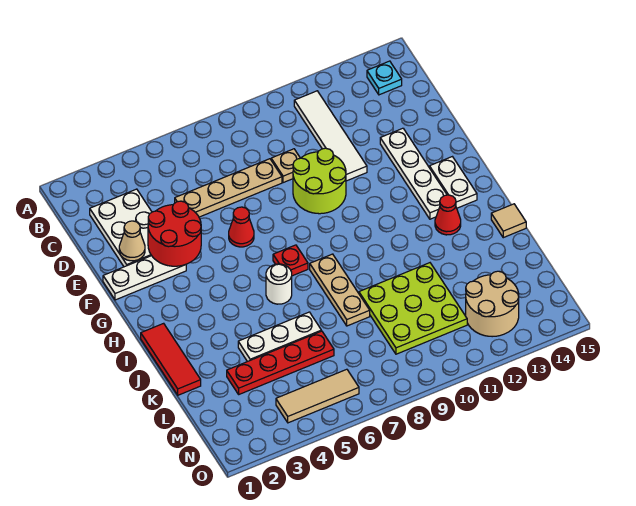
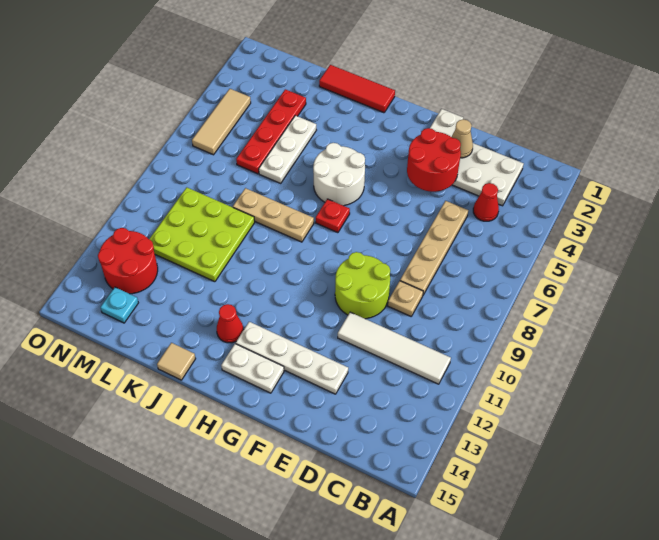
cyan plate B14 level 1 -> cyan plate M14 level 1
red cone F6 level 1 -> red cone C4 level 1
white round brick I6 level 1 -> white round brick H5:I6 level 1
tan round brick M12:N13 level 1 -> red round brick M12:N13 level 1

